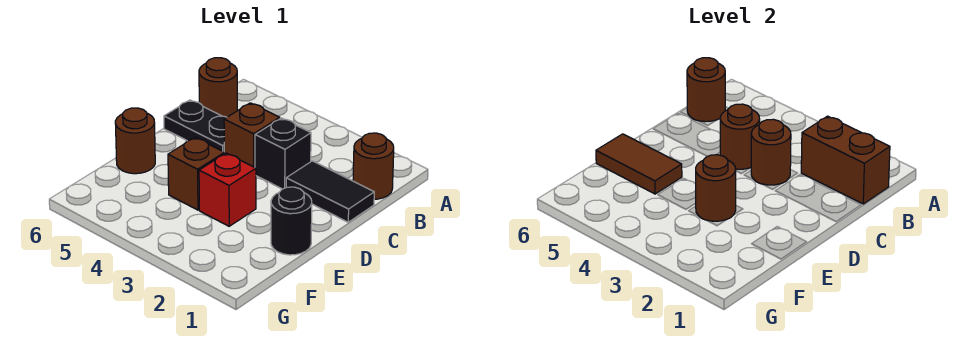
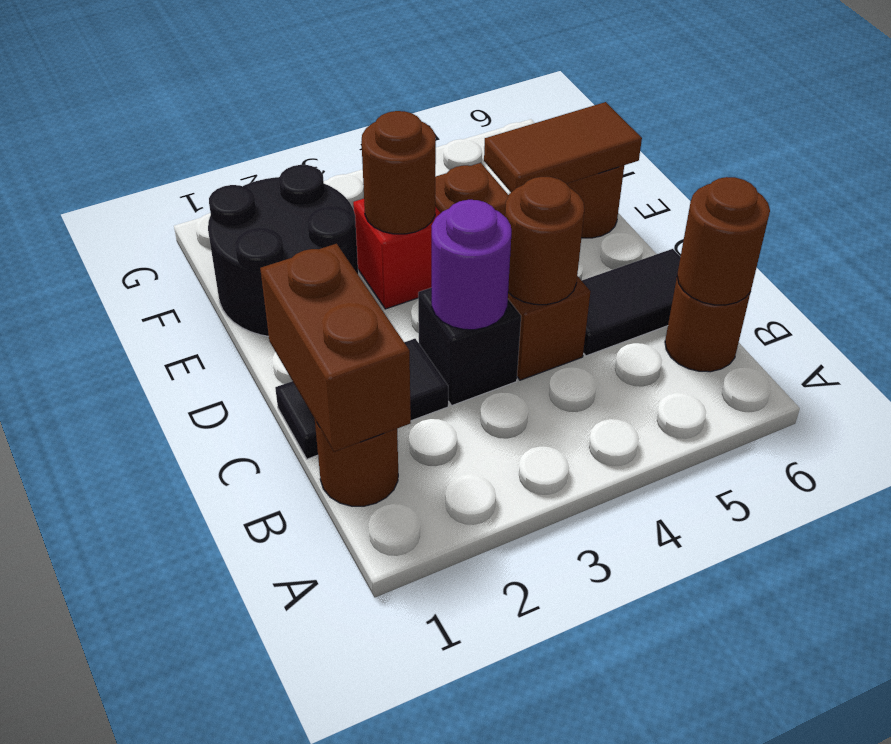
brown brick B1:B2 level 2 -> brown brick B1:C1 level 2
brown round brick C3 level 2 -> purple round brick C3 level 2
black plate C5:C6 level 1 -> black tile C5:C6 level 1
black round brick E1 level 1 -> black round brick E1:F2 level 1

